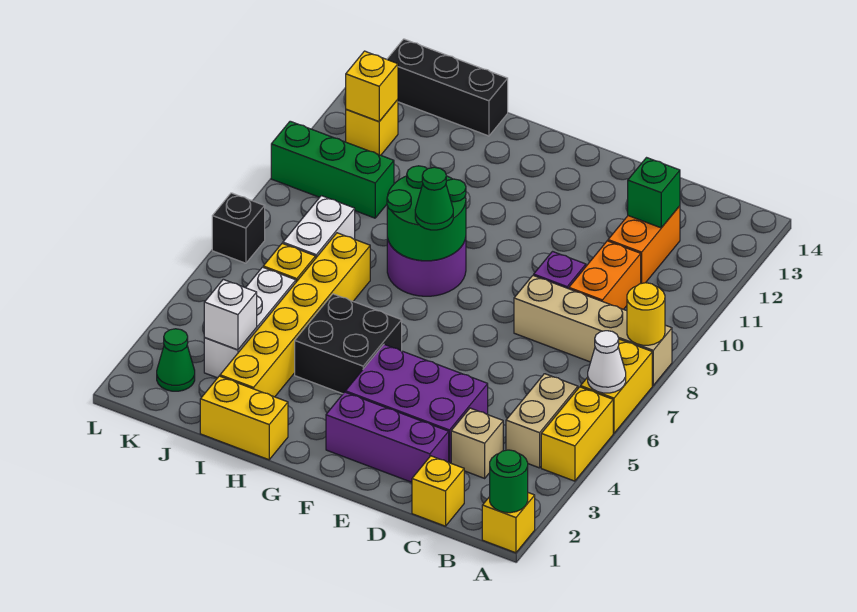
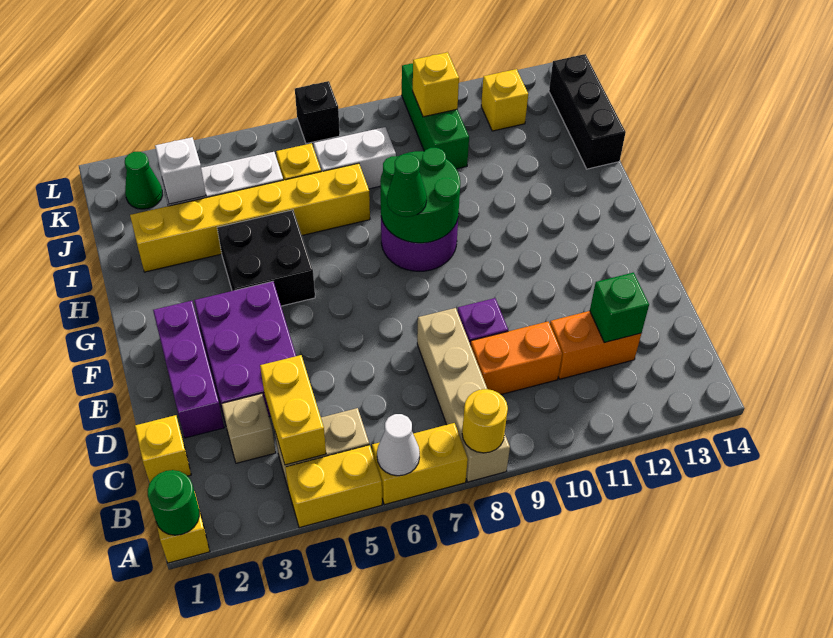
yellow brick H1:I1 level 1 -> yellow brick B4:C4 level 2
yellow brick K12 level 2 -> yellow brick K10 level 2

